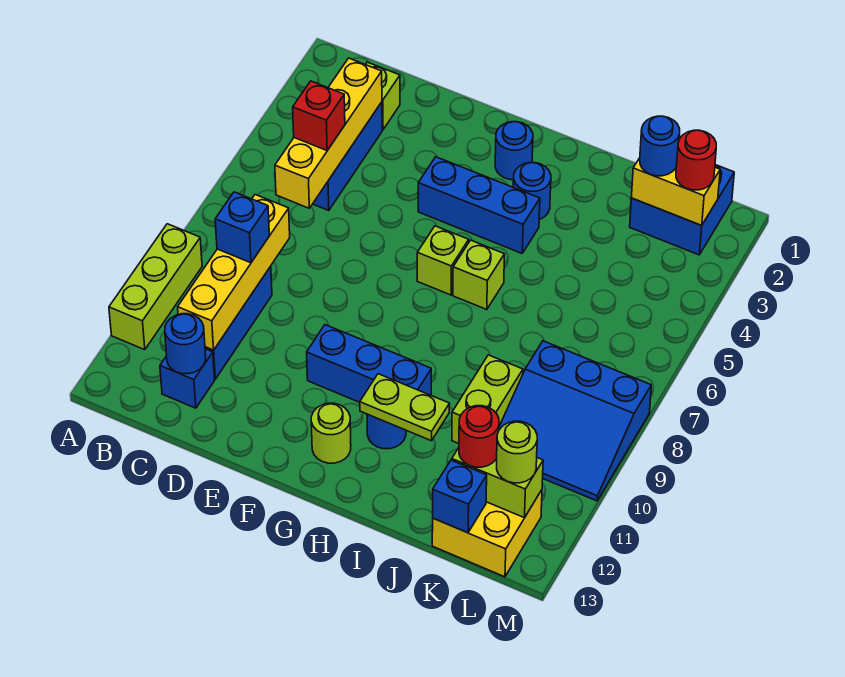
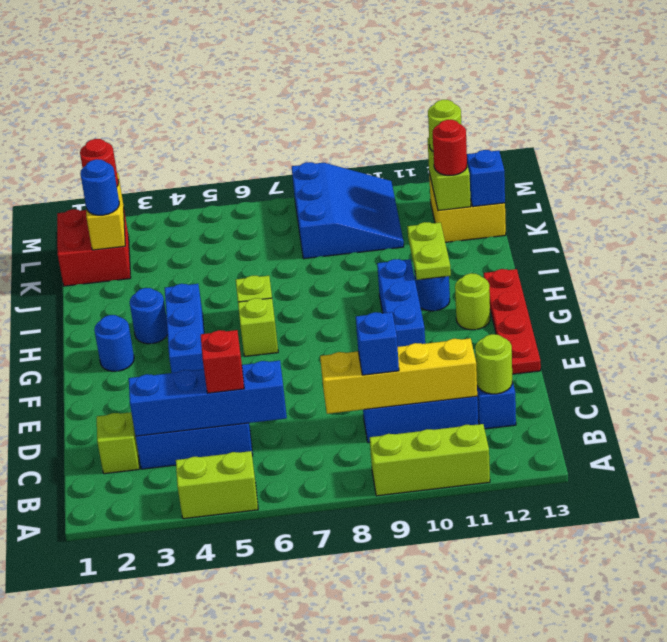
yellow brick C3:C6 level 2 -> blue brick C3:C6 level 2
blue round brick C12 level 2 -> lime round brick C12 level 2
none -> red plate E13:H13 level 1
lime brick J9:J10 level 1 -> lime brick A4:A5 level 1
blue brick K1:L2 level 1 -> red brick K1:L2 level 1

